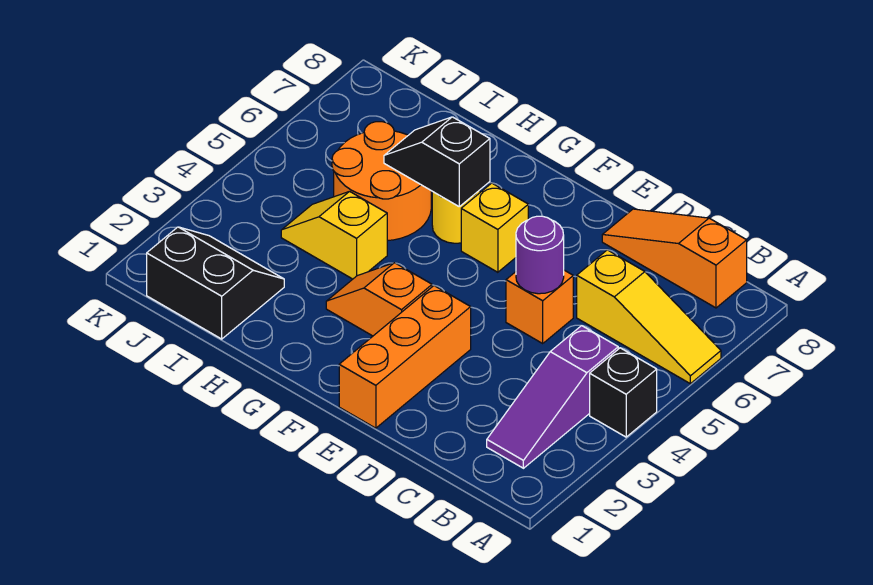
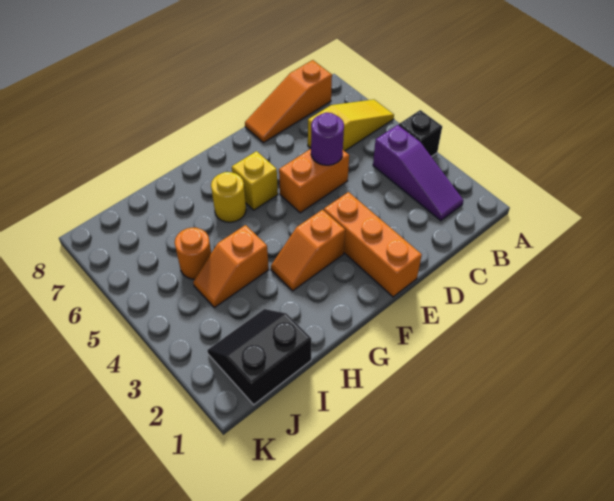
orange brick D5 level 1 -> orange brick D5:E5 level 1
black slope G6:H6 level 2 top G -> none
yellow slope H4:I4 level 1 top H -> orange slope H4:I4 level 1 top H
orange round brick H5:I6 level 1 -> orange round brick I5 level 1

